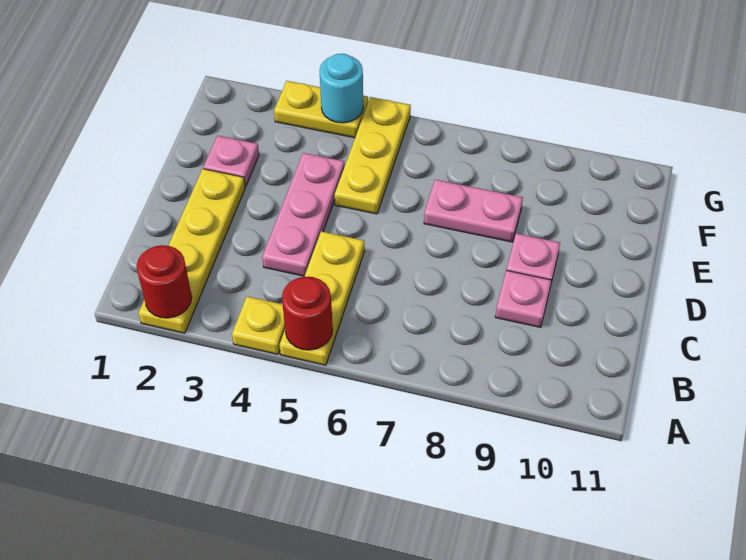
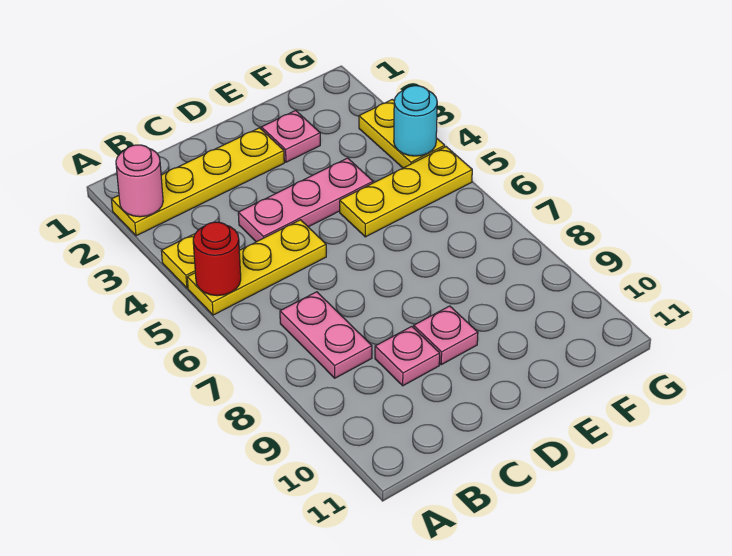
red round brick A2 level 2 -> pink round brick A2 level 2
pink plate E7:E8 level 1 -> pink plate B7:B8 level 1

